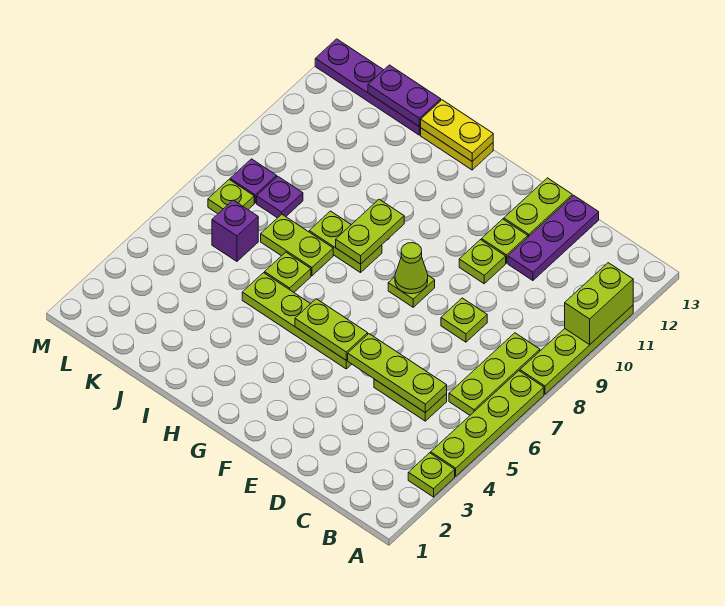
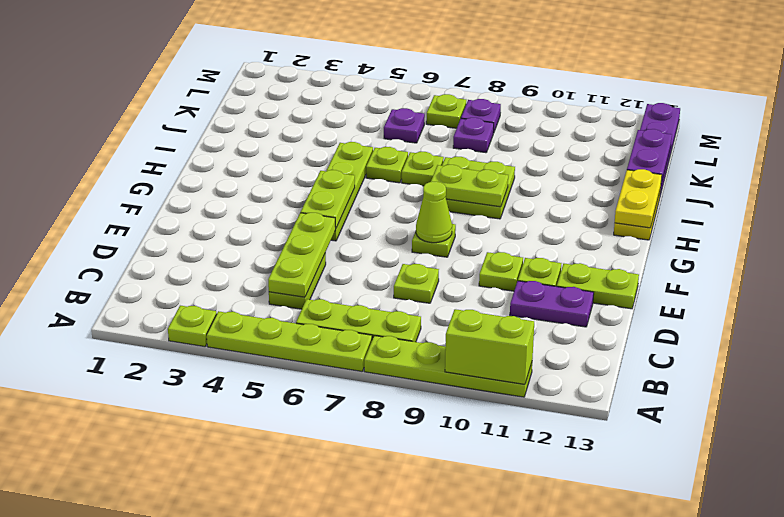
purple plate D11:D13 level 1 -> purple plate D11:D12 level 1
lime plate H8:I8 level 1 -> lime plate H8:I9 level 1
lime plate I7:J7 level 1 -> lime plate I7 level 1
purple brick K6 level 1 -> purple plate K6 level 1

